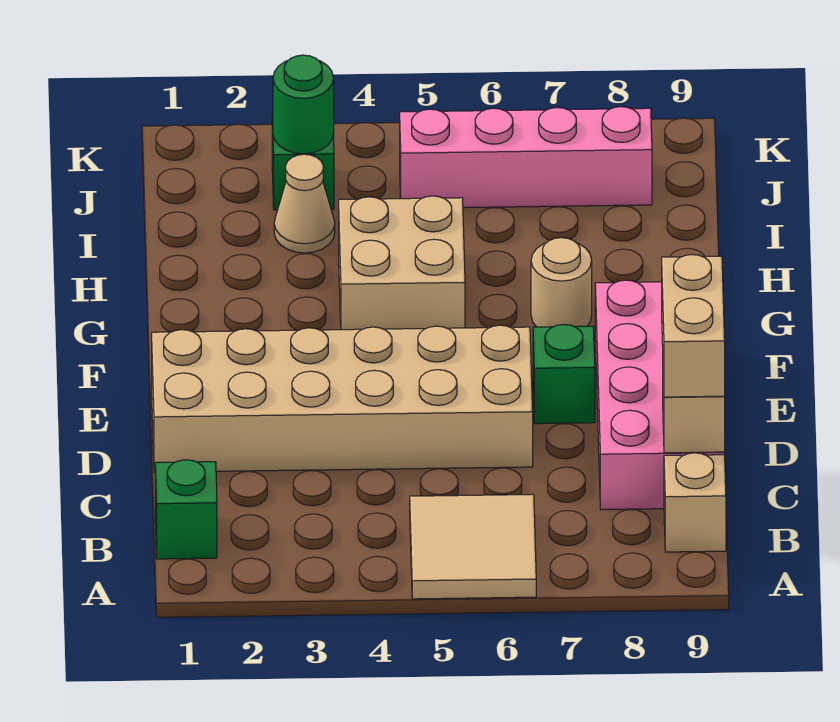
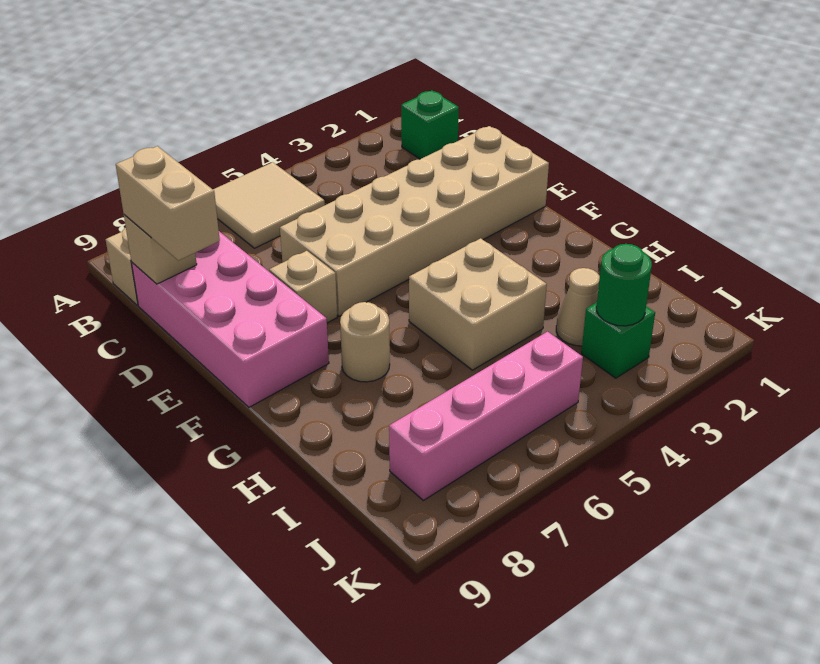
green brick E7 level 1 -> tan brick E7 level 1

